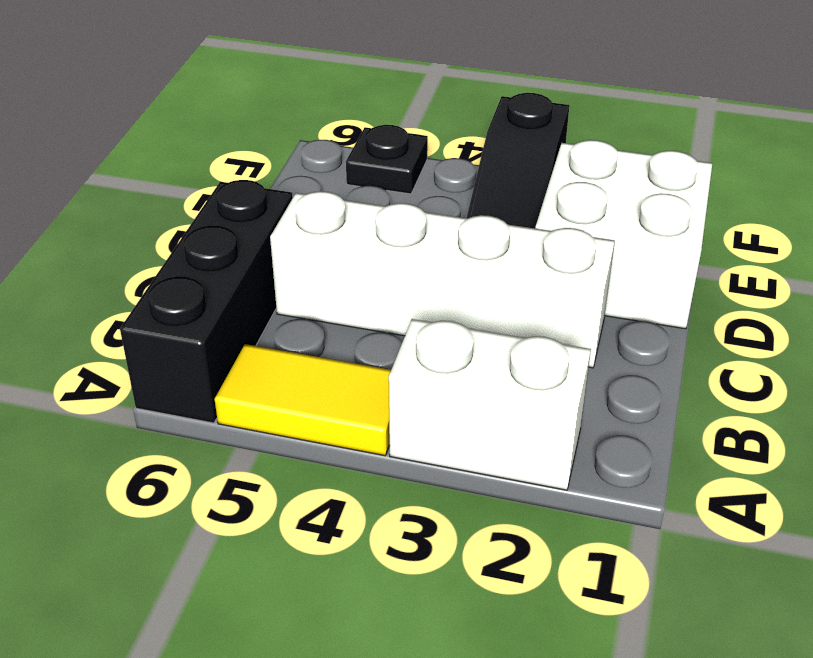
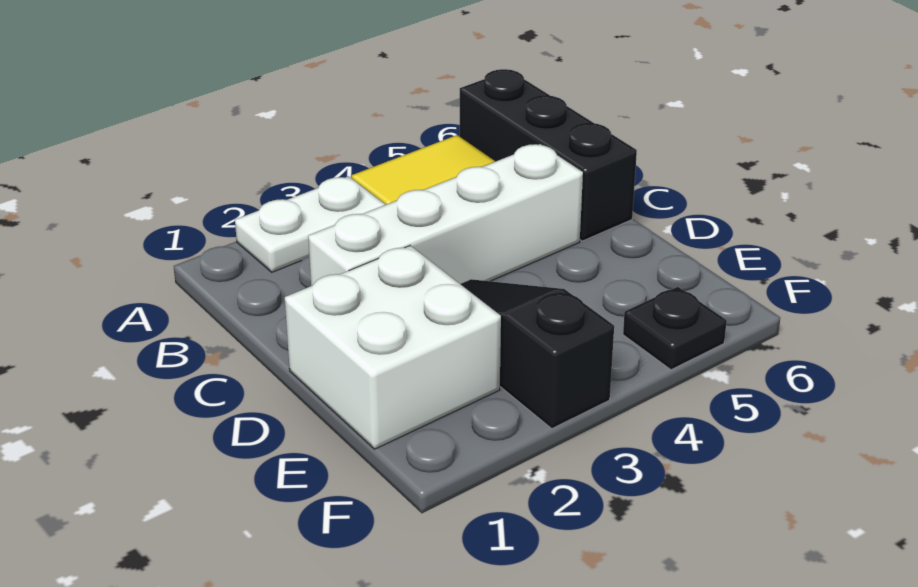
white brick A2:A3 level 1 -> white plate A2:A3 level 1

